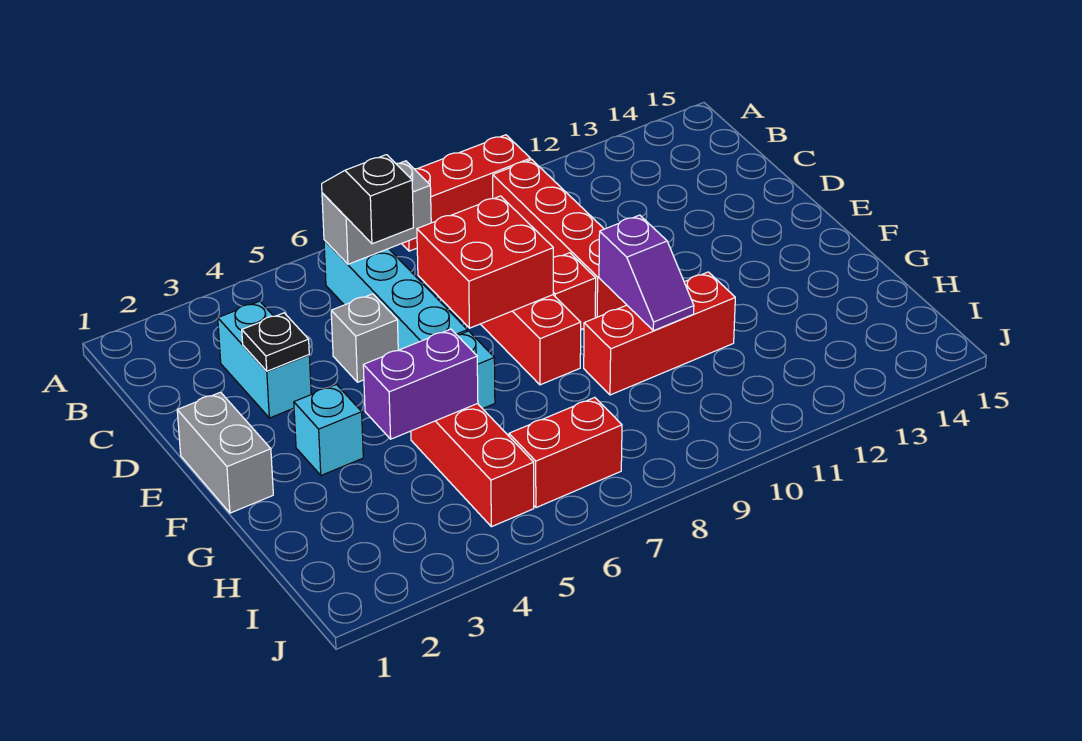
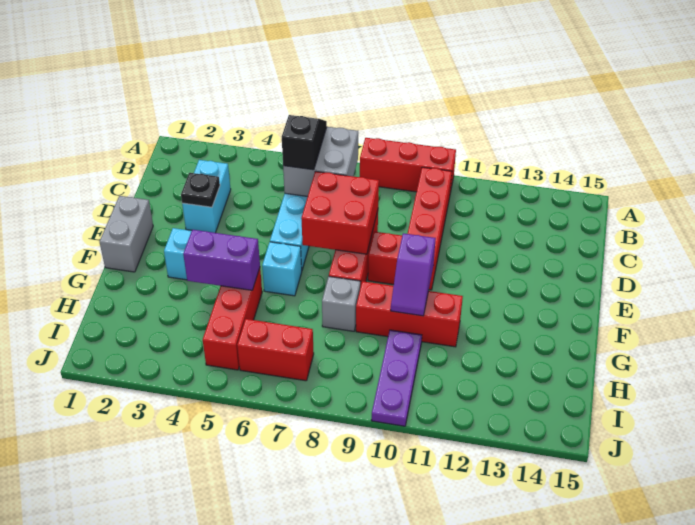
grey brick B6:B7 level 2 -> grey brick B6:C7 level 2
grey brick D5 level 1 -> grey brick G8 level 1
none -> purple plate H10:J10 level 1

